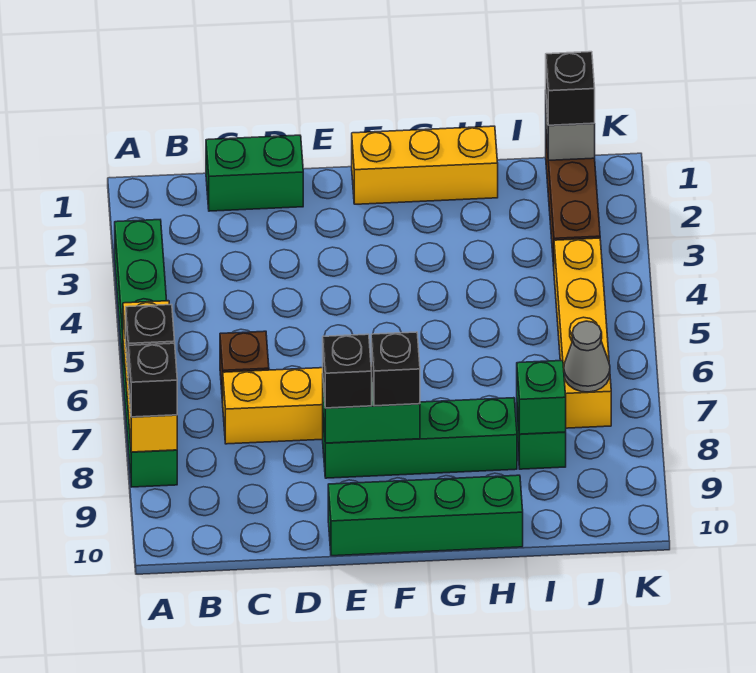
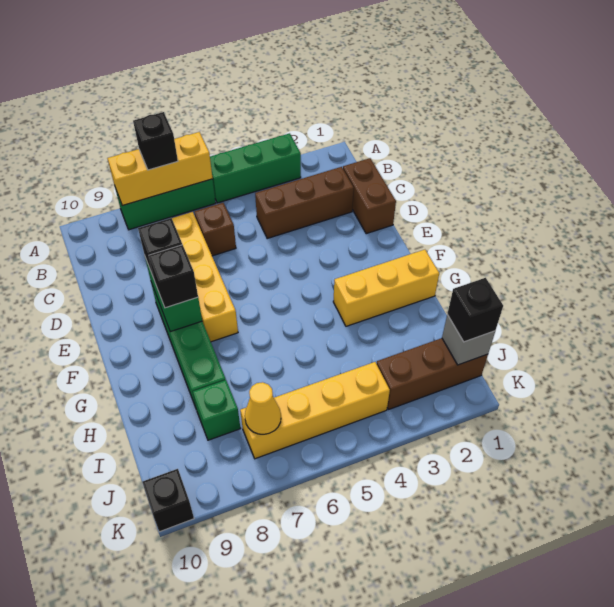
black brick A8 level 3 -> black brick K10 level 1
green brick C1:D1 level 1 -> brown brick C1:D1 level 1
none -> brown brick C2:C4 level 1
green brick E10:H10 level 1 -> none
yellow brick F1:H1 level 1 -> yellow brick G1:G3 level 1
green brick I8 level 2 -> none
grey cone J7 level 2 -> yellow cone J7 level 2

